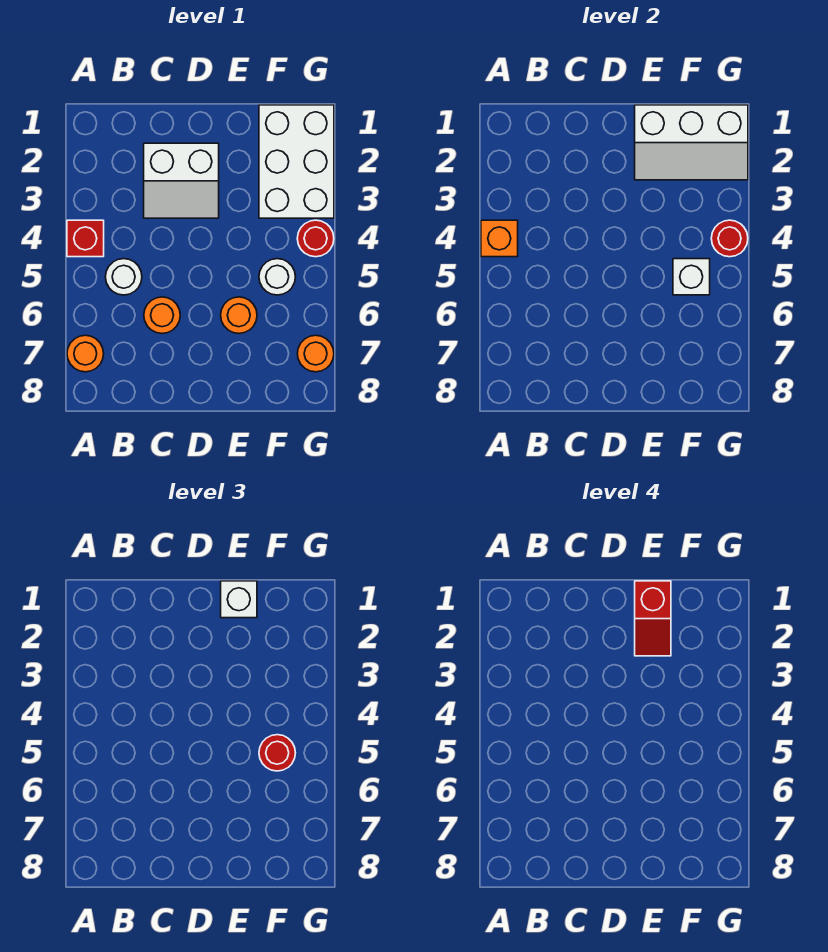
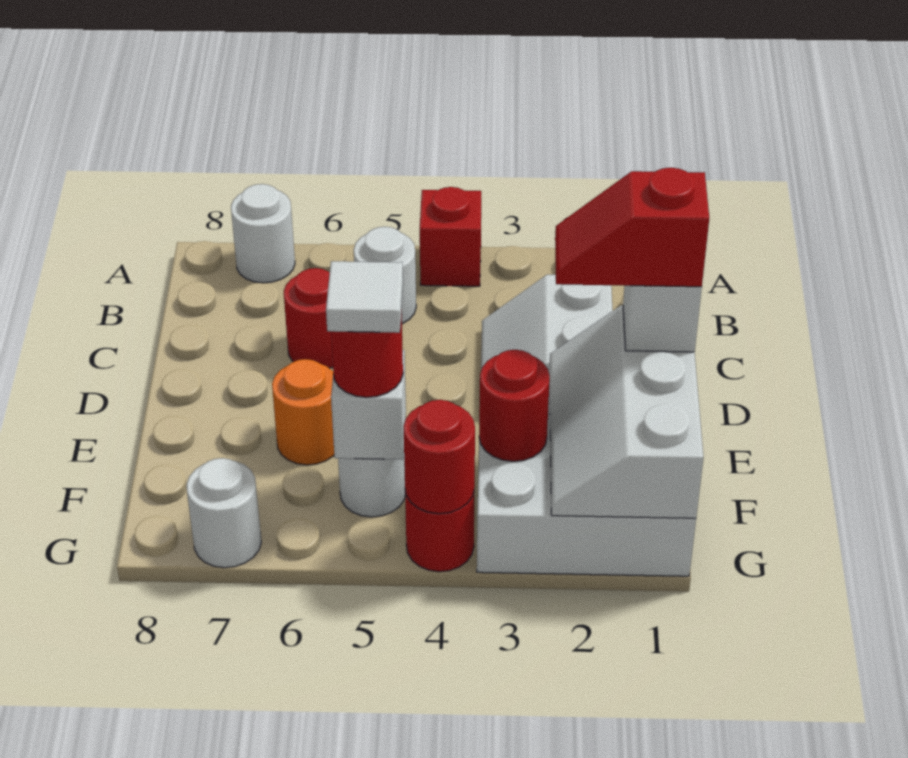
orange brick A4 level 2 -> none
orange round brick A7 level 1 -> white round brick A7 level 1
orange round brick C6 level 1 -> red round brick C6 level 1
none -> red round brick F3 level 2
none -> white tile F5 level 4
orange round brick G7 level 1 -> white round brick G7 level 1

